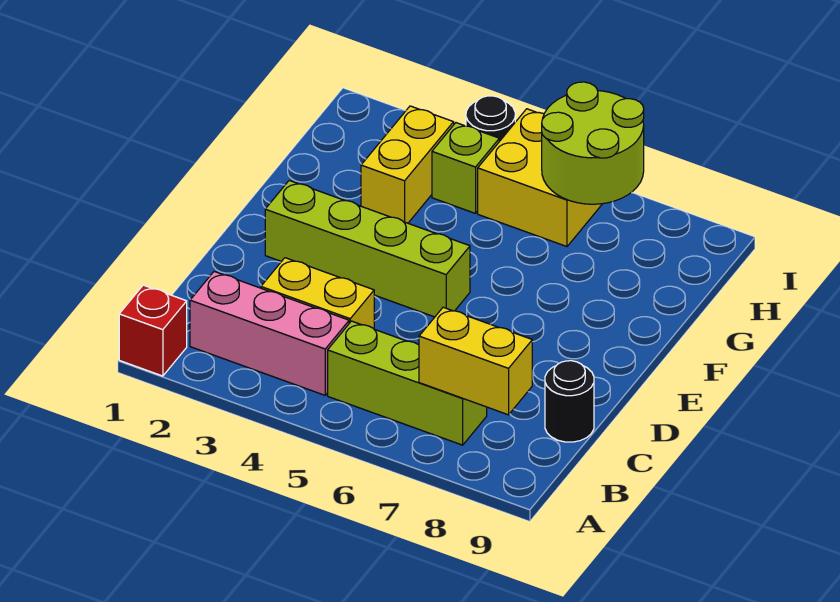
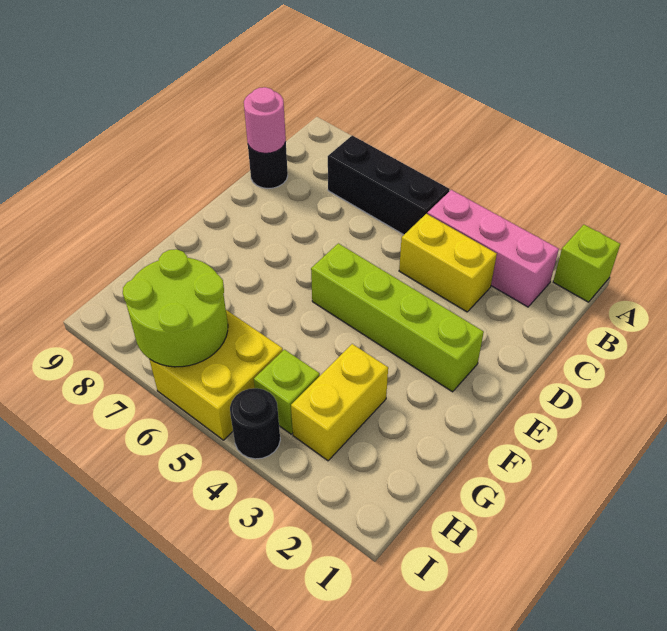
red brick A1 level 1 -> lime brick A1 level 1
lime brick B5:B7 level 1 -> black brick B5:B7 level 1
yellow brick B7:B8 level 2 -> none
none -> pink round brick C9 level 2

